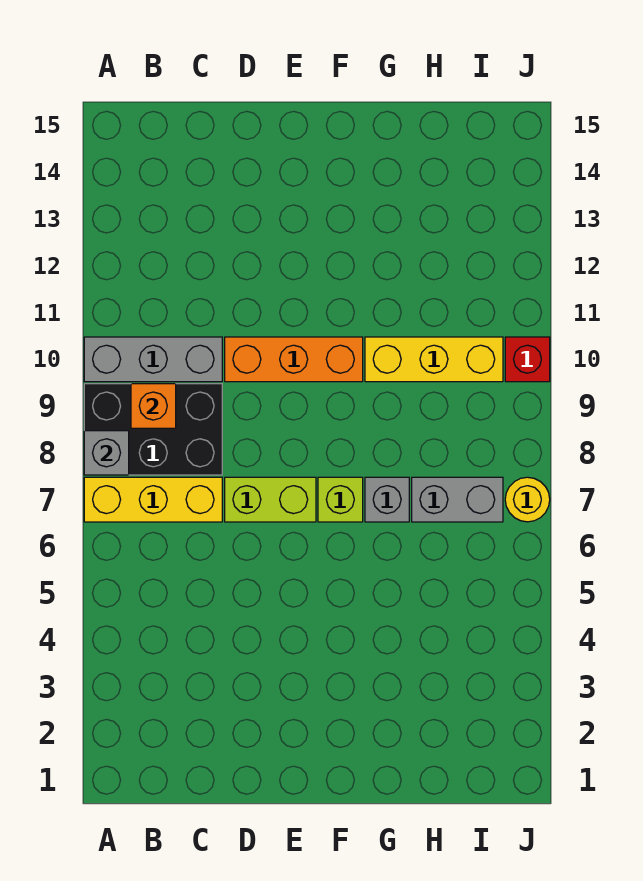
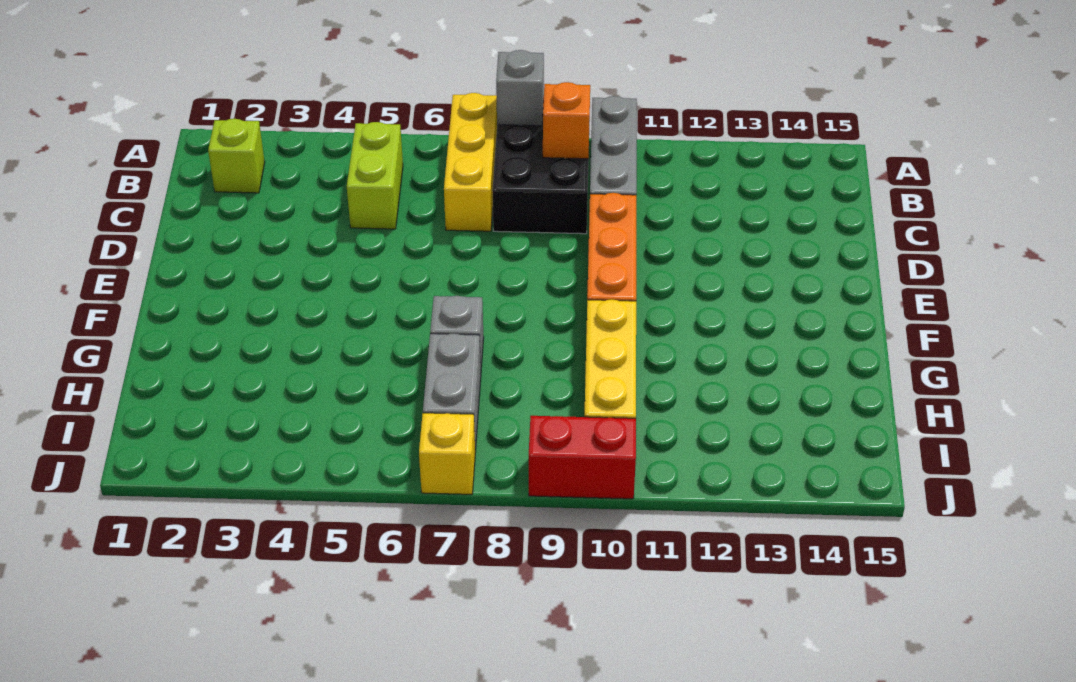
lime brick D7:E7 level 1 -> lime brick B5:C5 level 1
lime brick F7 level 1 -> lime brick B2 level 1
yellow round brick J7 level 1 -> yellow brick J7 level 1
red brick J10 level 1 -> red brick J9:J10 level 1

